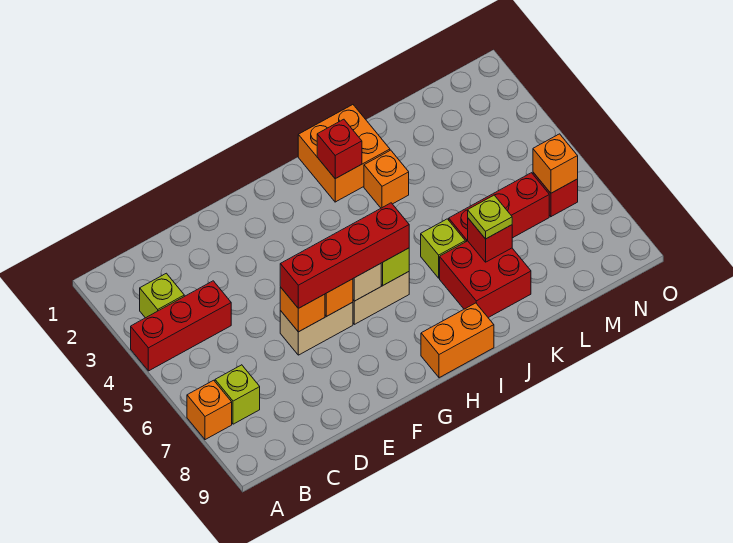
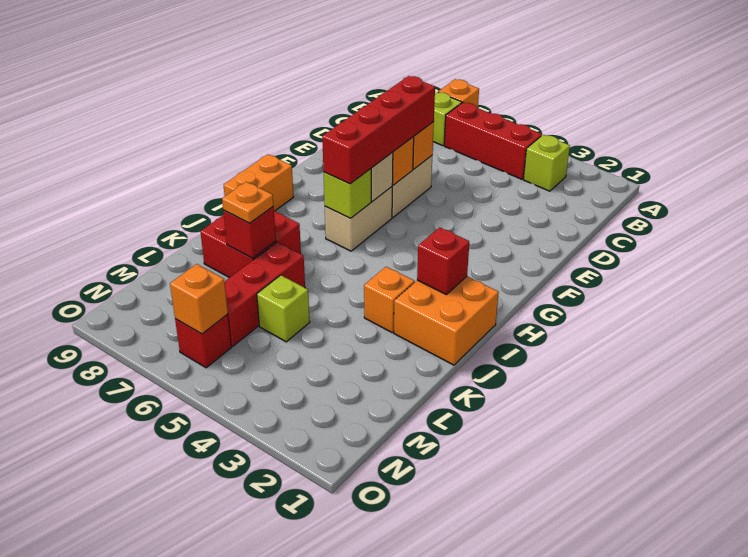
red brick A4:C4 level 1 -> red brick B4:B6 level 1
lime brick J6 level 1 -> lime brick L5 level 1
lime plate K7 level 3 -> orange plate K7 level 3

